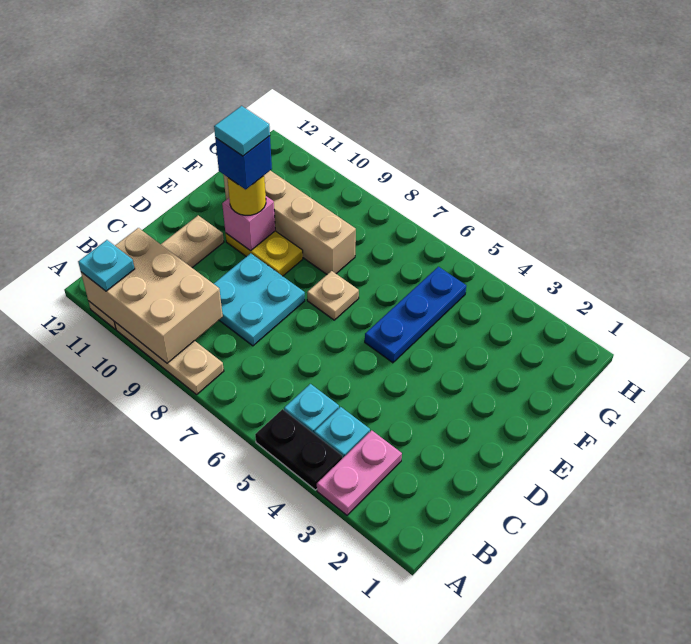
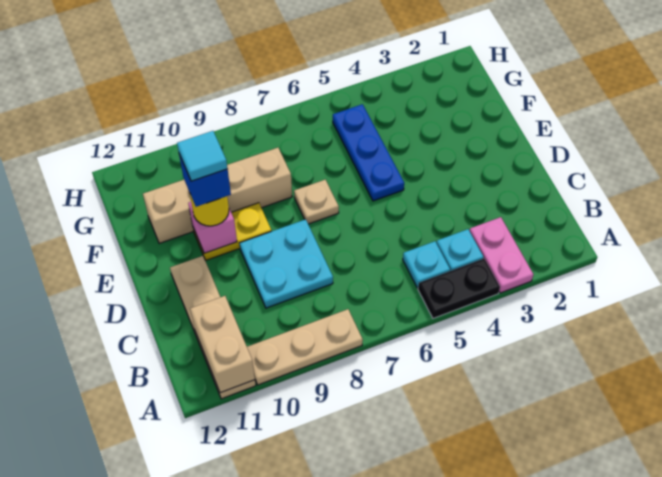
tan brick A9:B11 level 2 -> tan brick A11:B11 level 2
cyan plate A11 level 3 -> none

